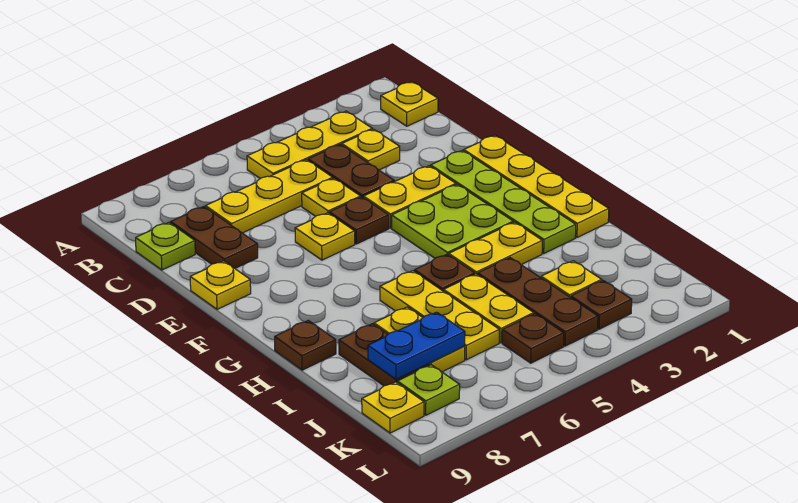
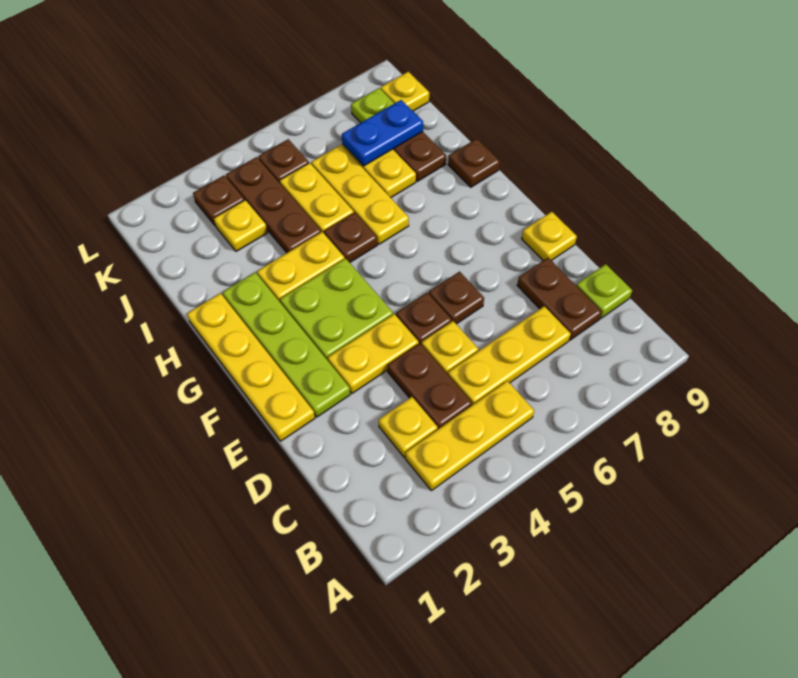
yellow plate B1 level 1 -> none
yellow plate E6 level 1 -> brown plate E6 level 1

